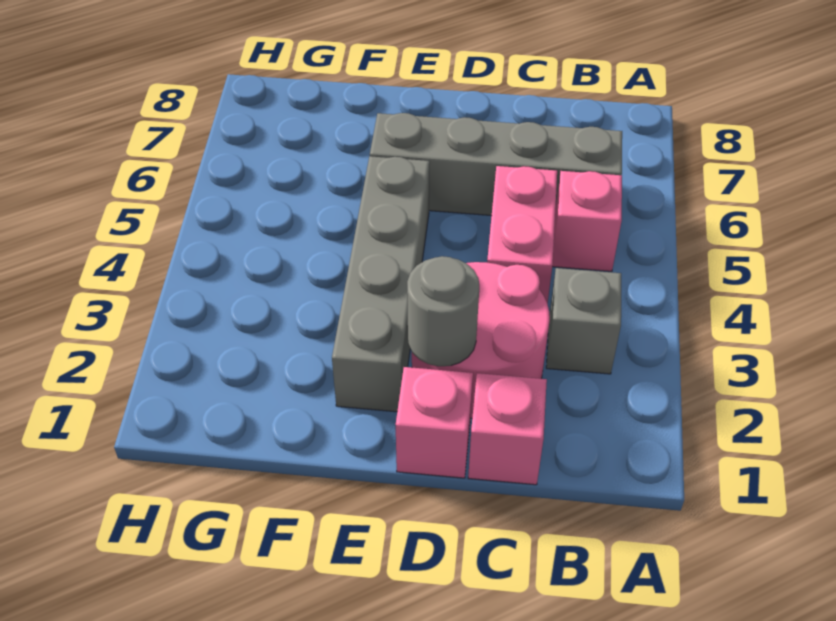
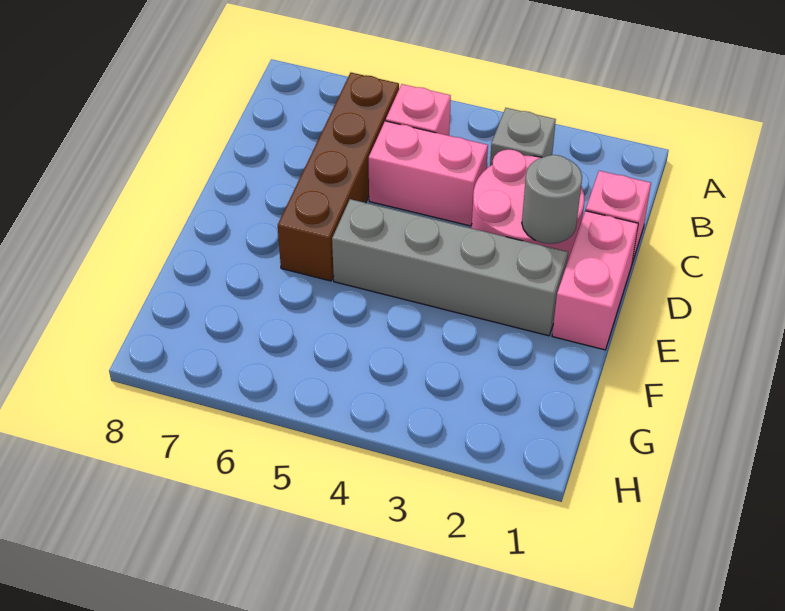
grey brick B6:E6 level 1 -> brown brick B6:E6 level 1
pink brick D1 level 1 -> pink brick D1:E1 level 1

